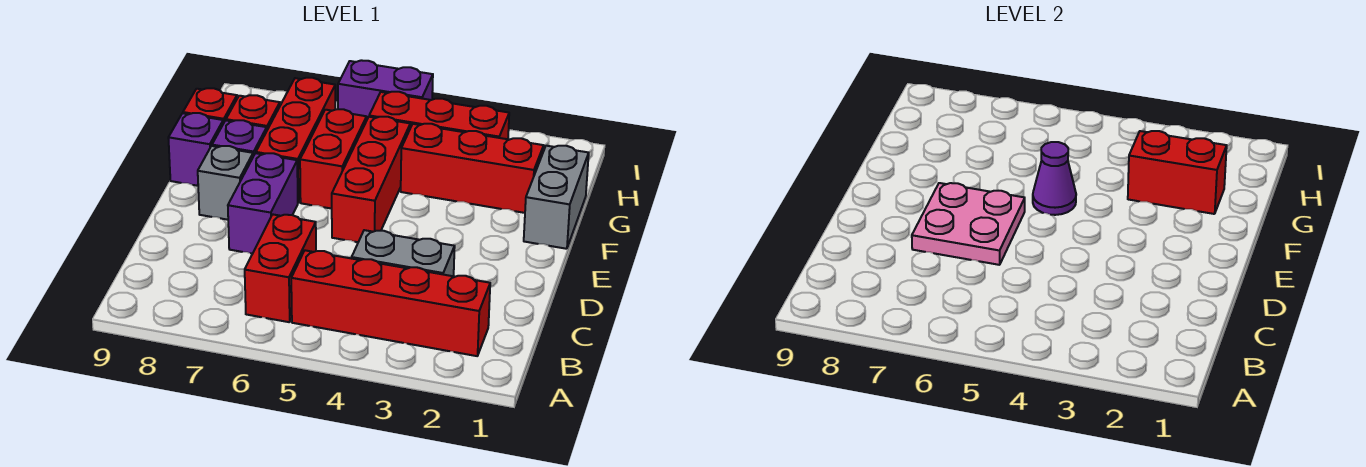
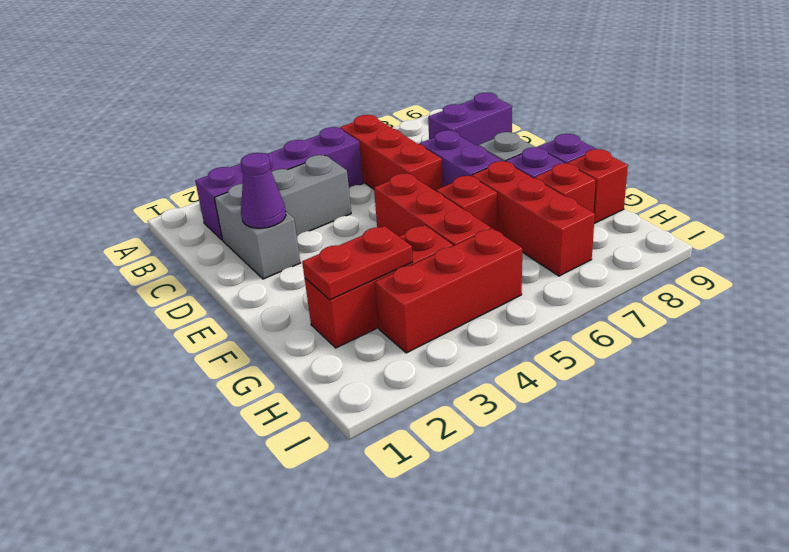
red brick B2:B5 level 1 -> purple brick B2:B5 level 1
red brick B6:C6 level 1 -> red brick B6:D6 level 1
pink plate D6:E7 level 2 -> none
grey brick F1:G1 level 1 -> grey brick C2:D2 level 1
purple cone F5 level 2 -> purple cone D2 level 2
red brick F6:G6 level 1 -> red brick F6 level 1
red brick G2:G3 level 2 -> red plate G2:G3 level 2
purple brick I5:I6 level 1 -> purple brick C8:C9 level 1

